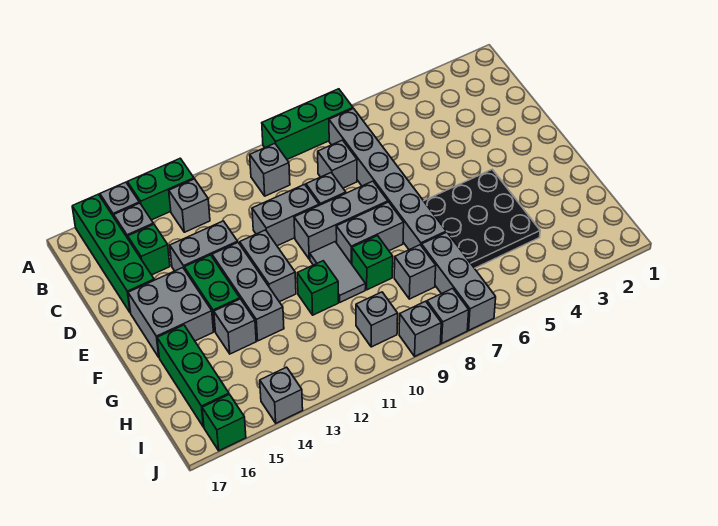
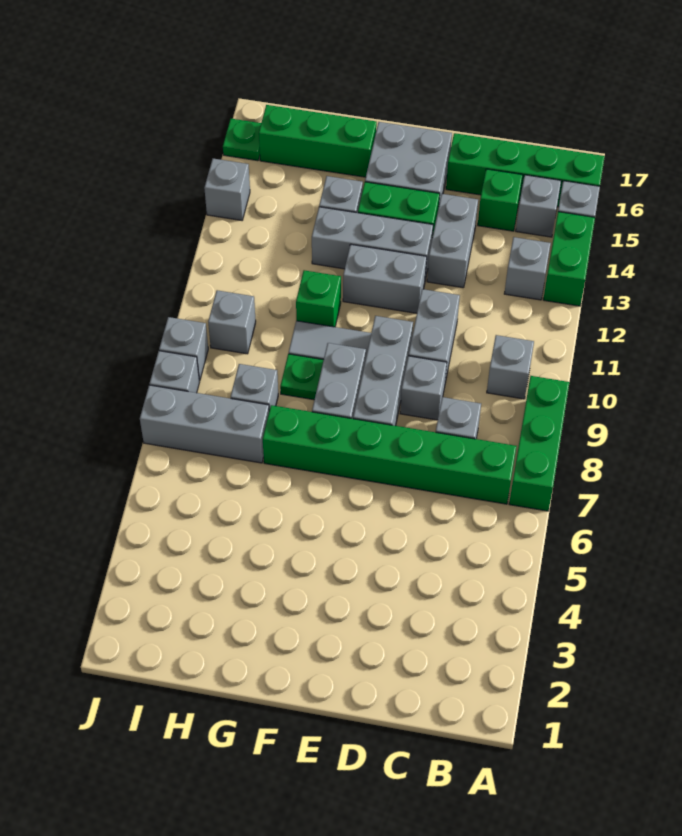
grey brick B7:G7 level 1 -> green brick B7:G7 level 1
black plate F4:H6 level 1 -> none
green brick G9 level 1 -> green plate G9 level 1
green brick J16 level 1 -> green plate J16 level 1

